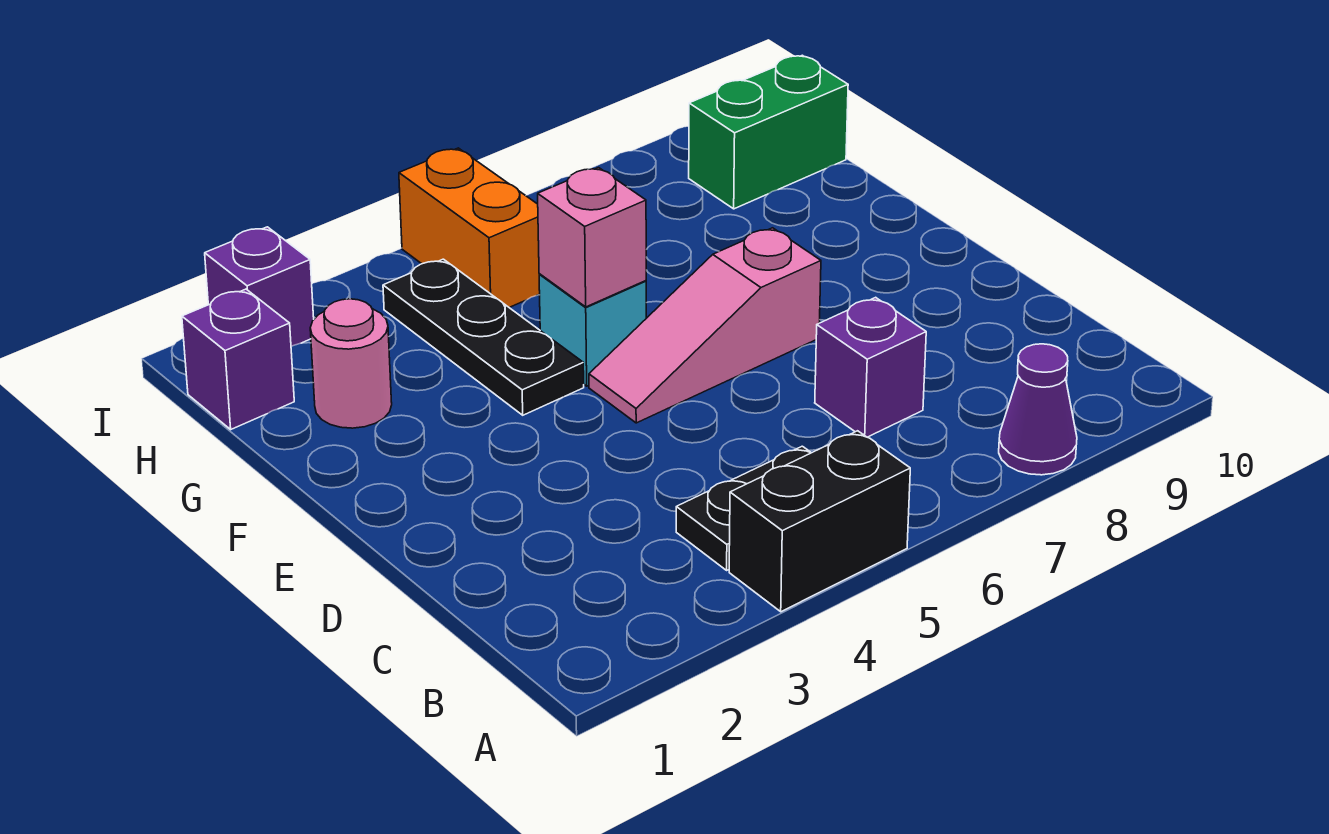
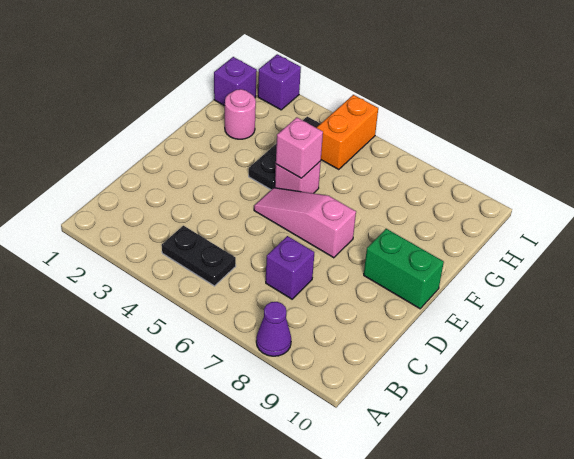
black brick A4:A5 level 1 -> none
cyan brick F5 level 1 -> pink brick F5 level 1
green brick H9:H10 level 1 -> green brick E9:E10 level 1

